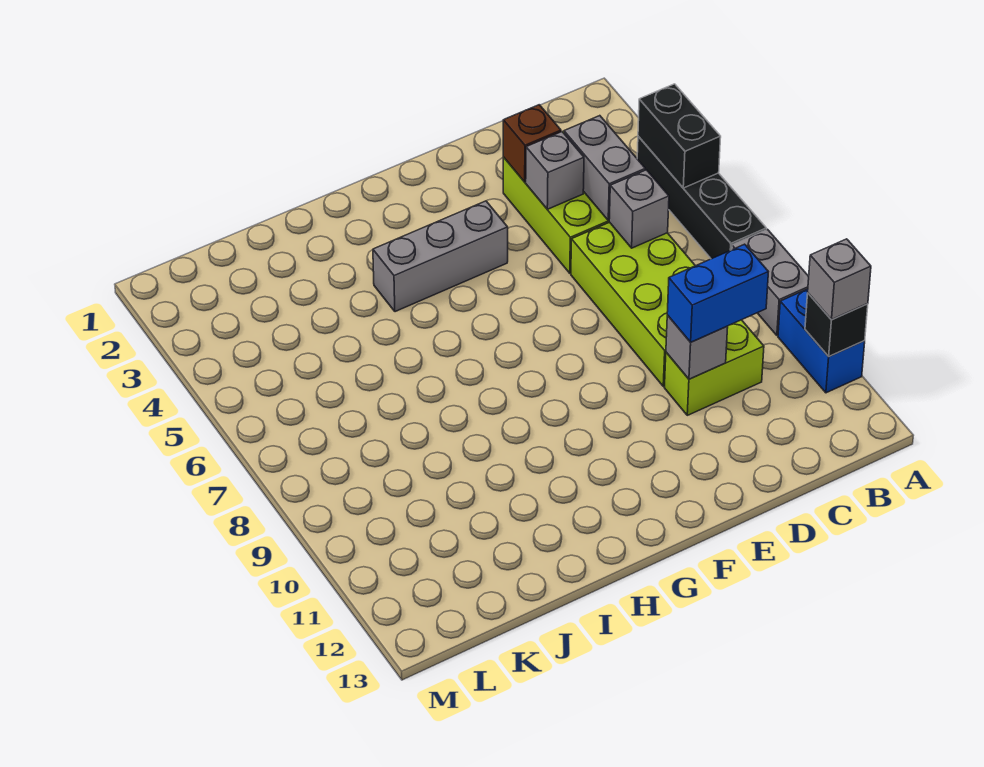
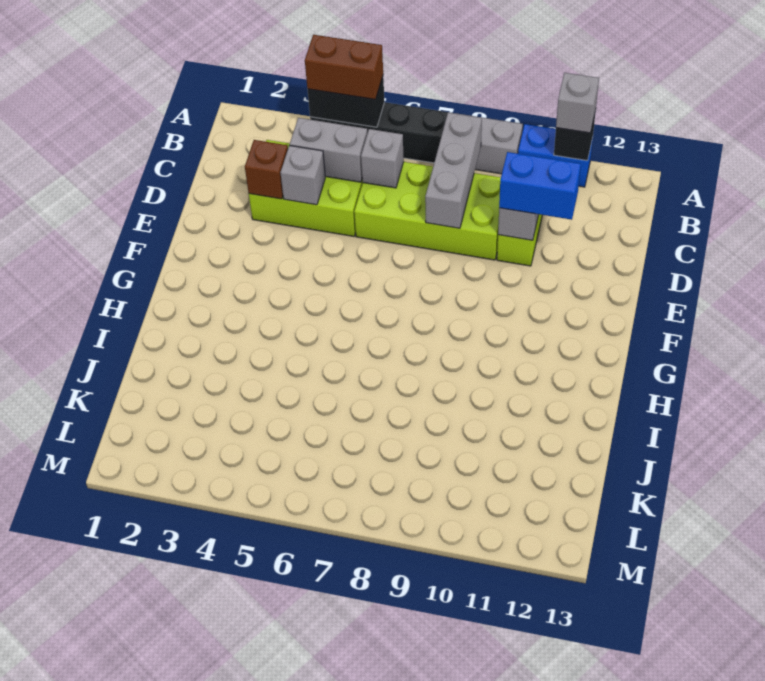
none -> brown brick A4:A5 level 3
blue brick C10:D10 level 3 -> blue brick D10:D11 level 3
grey brick F4:H4 level 1 -> grey brick B8:D8 level 2

